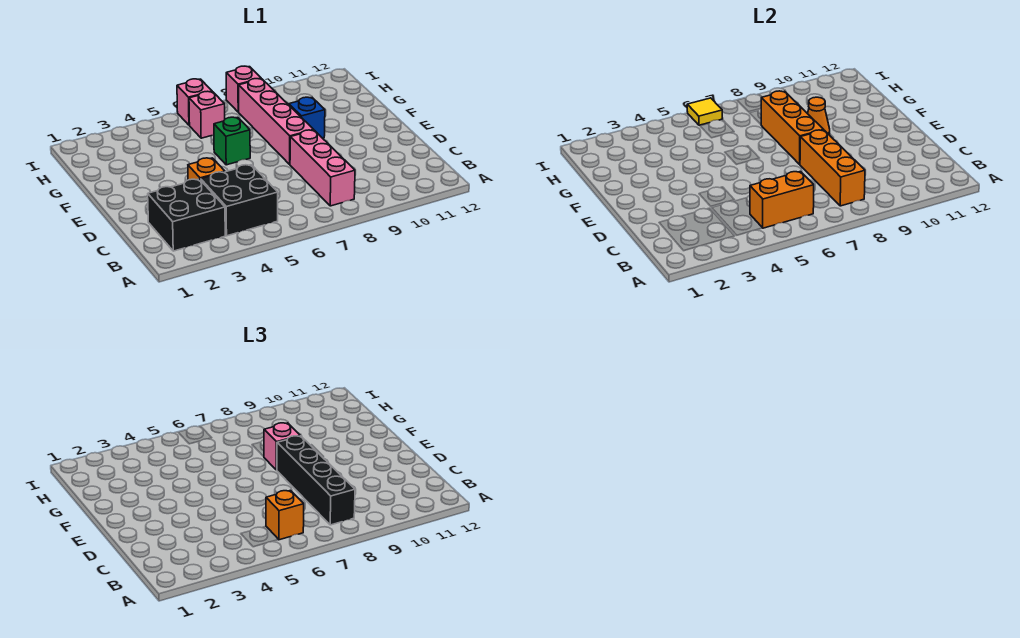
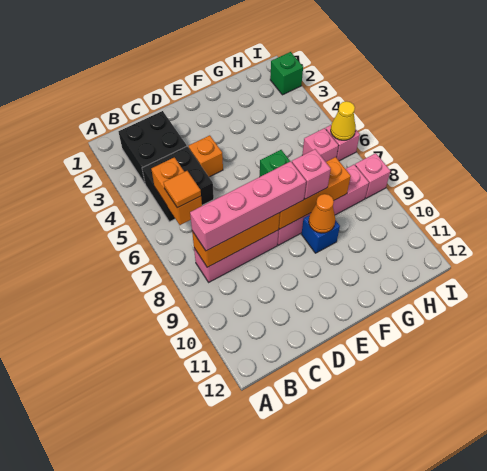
orange brick B6 level 3 -> orange tile B6 level 3
black brick B8:E8 level 3 -> pink brick B8:E8 level 3
none -> green brick I2 level 1
yellow tile I6 level 2 -> yellow cone I6 level 2

